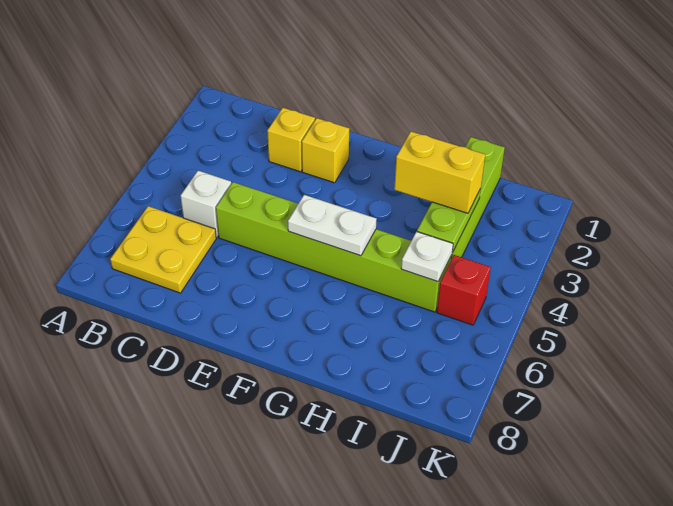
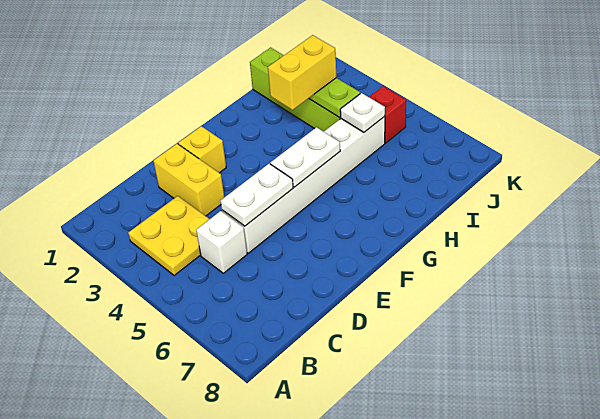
yellow plate B6:C7 level 1 -> yellow plate B3:C4 level 1
yellow brick D2 level 1 -> yellow brick D2:D3 level 1
lime brick D5:I5 level 1 -> white brick D5:I5 level 1
none -> white plate D5:E5 level 2

